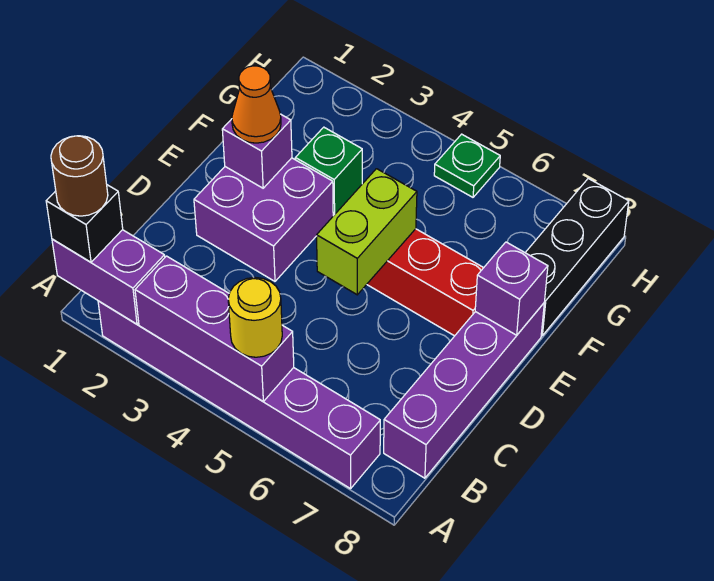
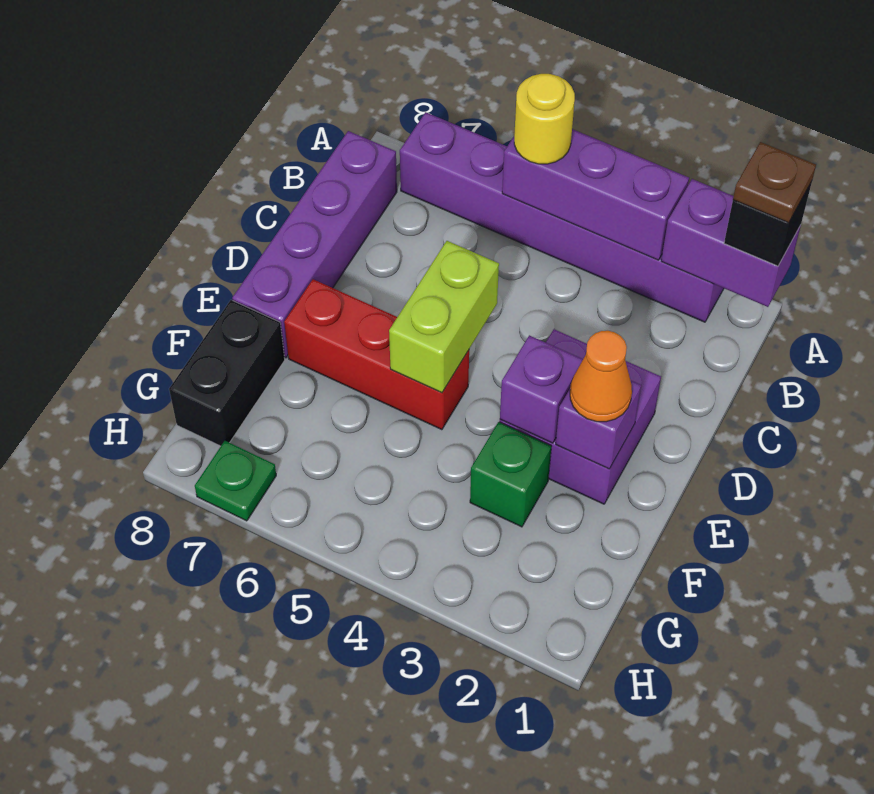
brown round brick A1 level 4 -> brown plate A1 level 4
purple brick E8 level 2 -> purple brick E3 level 2
black brick F8:H8 level 1 -> black brick F8:G8 level 1
green plate H5 level 1 -> green plate H7 level 1

